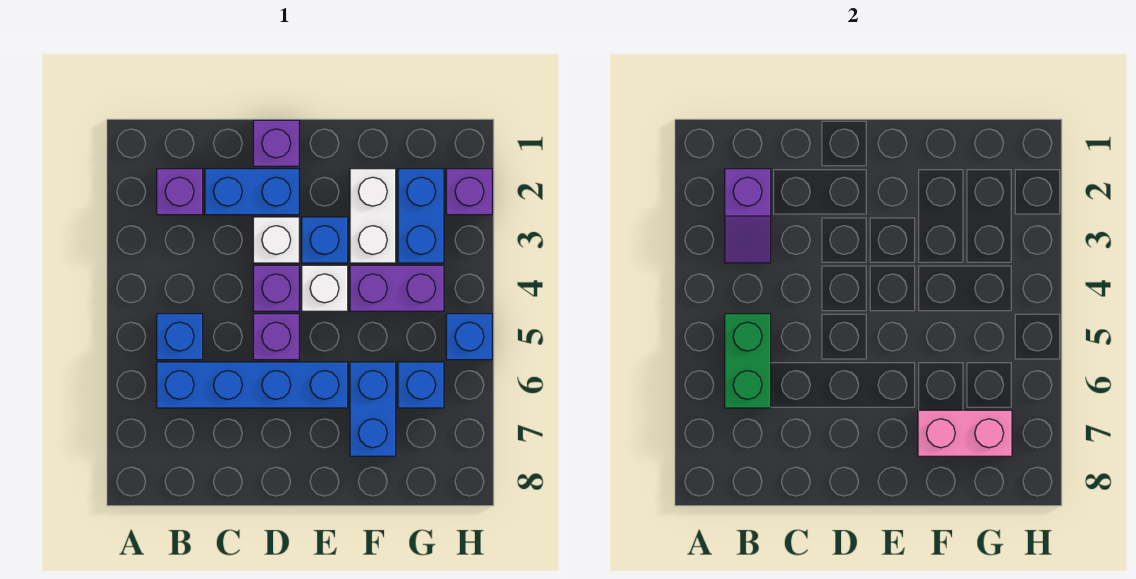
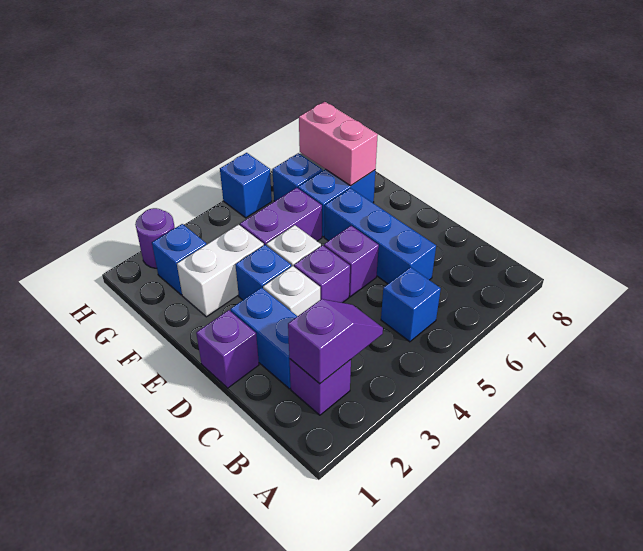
green brick B5:B6 level 2 -> none
blue brick B6:E6 level 1 -> blue brick C6:E6 level 1
purple brick F4:G4 level 1 -> purple brick F4:F5 level 1
blue brick G2:G3 level 1 -> blue brick G2 level 1
purple brick H2 level 1 -> purple round brick H2 level 1

